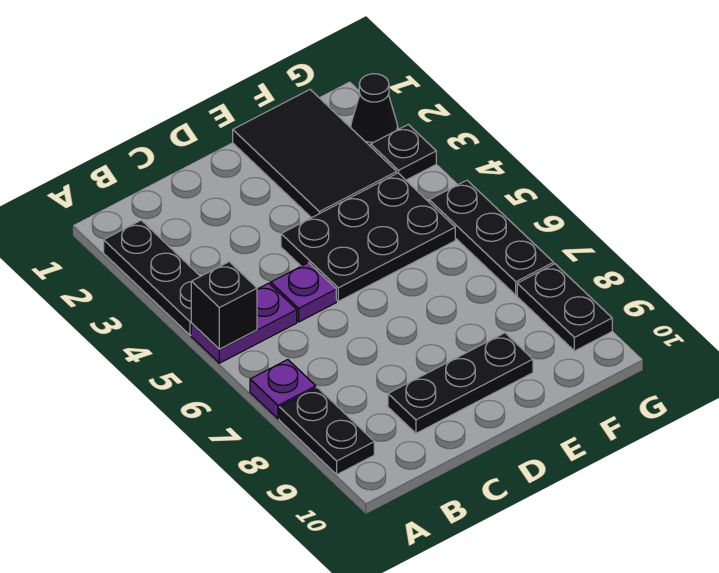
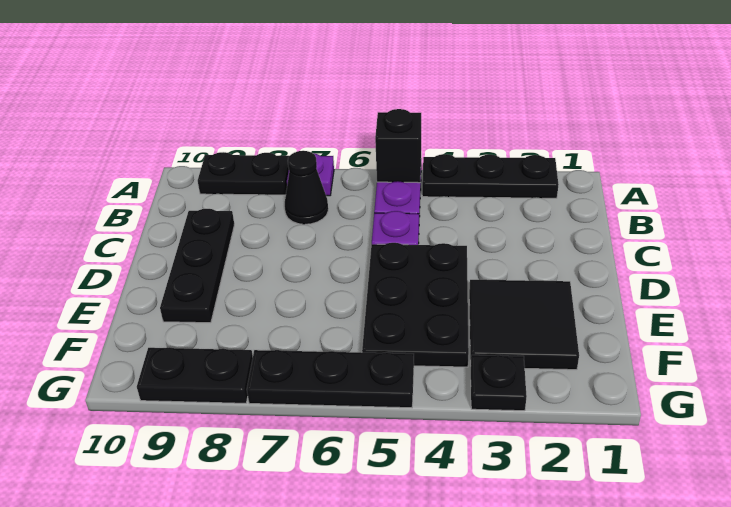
black tile E1:F3 level 1 -> black tile E2:F3 level 1
black cone G2 level 1 -> black cone B7 level 1

